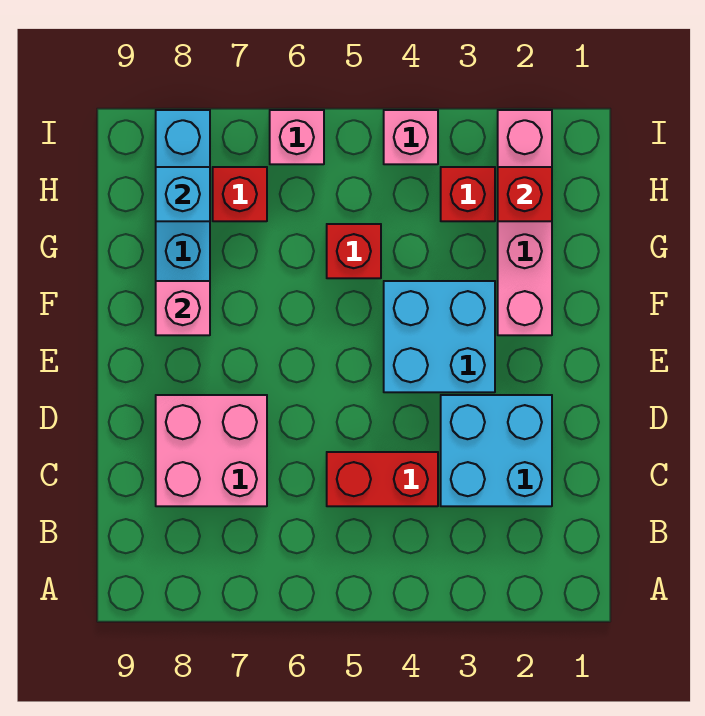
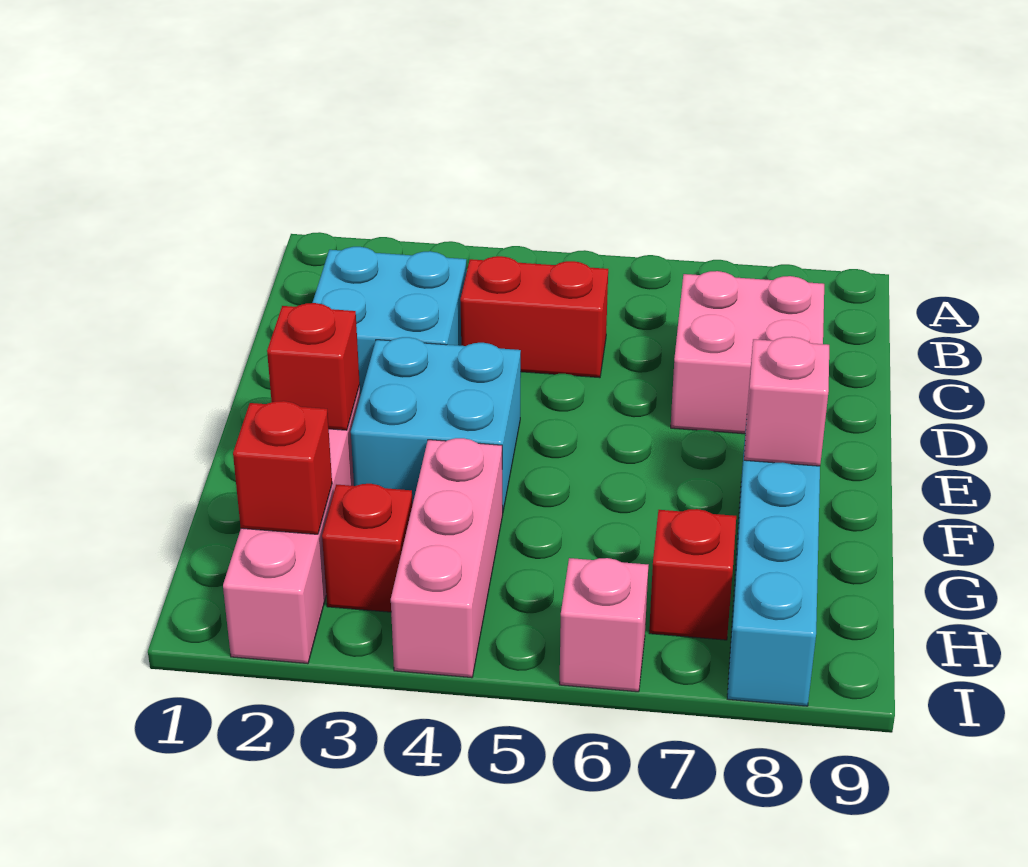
red brick G5 level 1 -> red brick F2 level 2
cyan brick H8 level 2 -> none
pink brick I4 level 1 -> pink brick G4:I4 level 1

